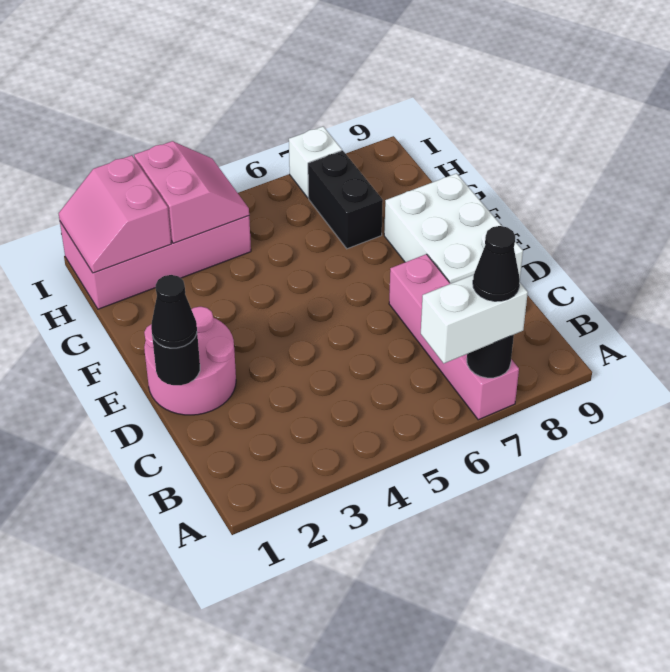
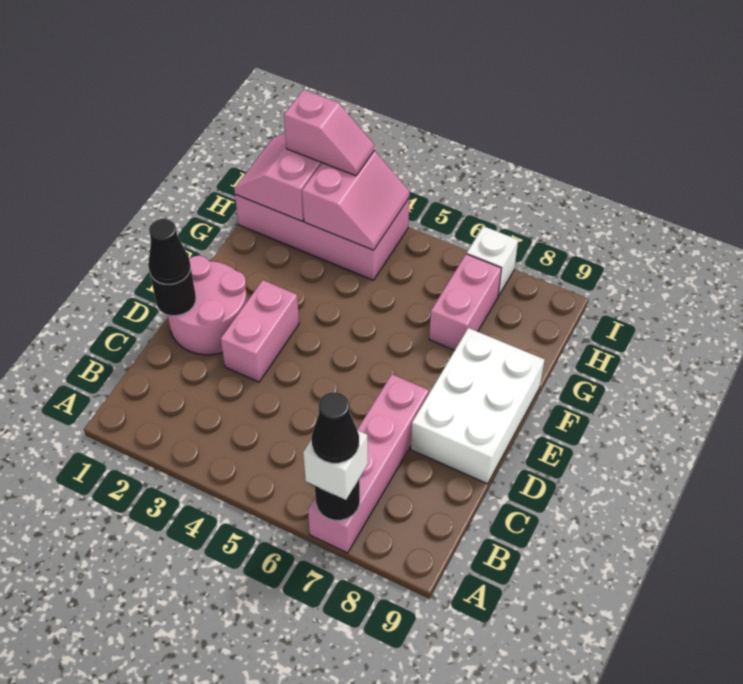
white brick A6:A7 level 3 -> white brick A7 level 3
none -> pink brick D3:E3 level 1
black brick G7:H7 level 1 -> pink brick G7:H7 level 1
none -> pink slope I2:I3 level 3 top 2

